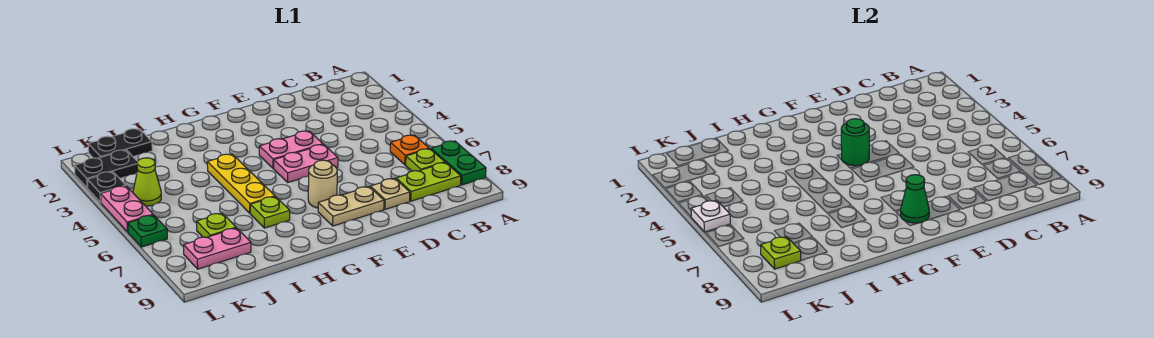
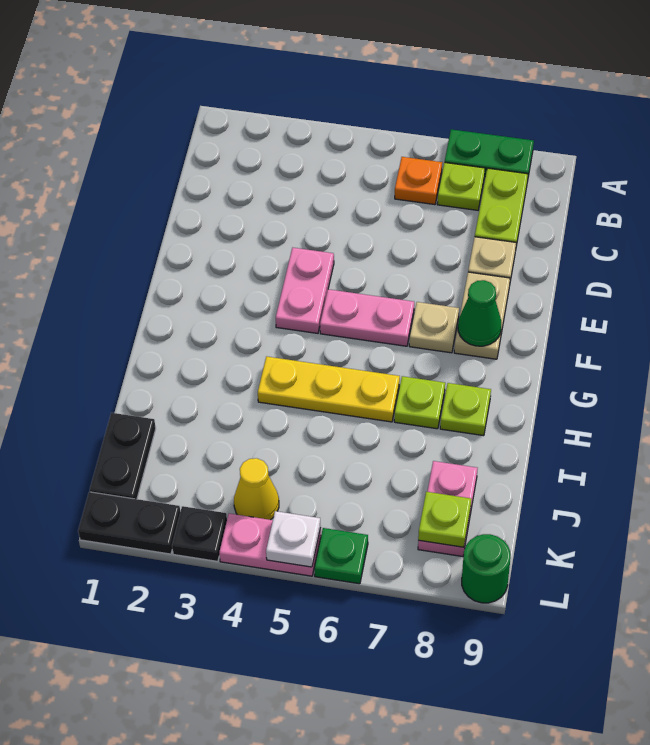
pink plate E5:F5 level 1 -> pink plate F5:F6 level 1
green round brick F4 level 2 -> green round brick L9 level 1
tan round brick F7 level 1 -> tan plate F7 level 1
lime plate J7 level 1 -> lime plate H8 level 1
black plate K2:L2 level 1 -> black plate L1:L2 level 1
lime cone K4 level 1 -> yellow cone K4 level 1

